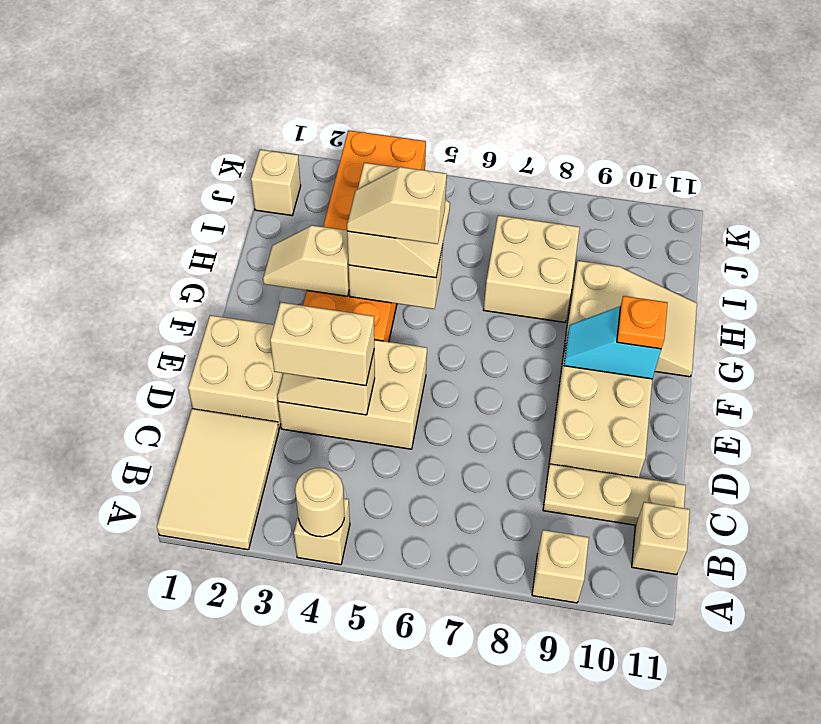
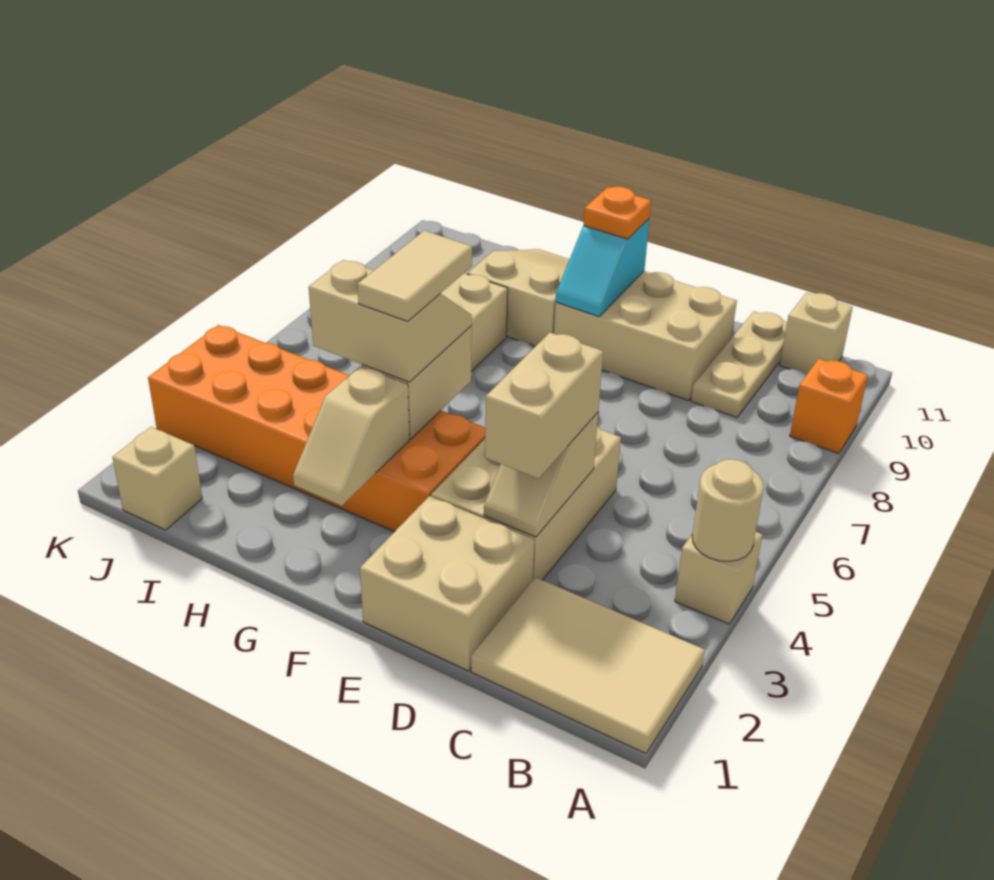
tan brick A9 level 1 -> orange brick A9 level 1
tan slope G4:G5 level 4 top 5 -> tan tile G4:G5 level 4

